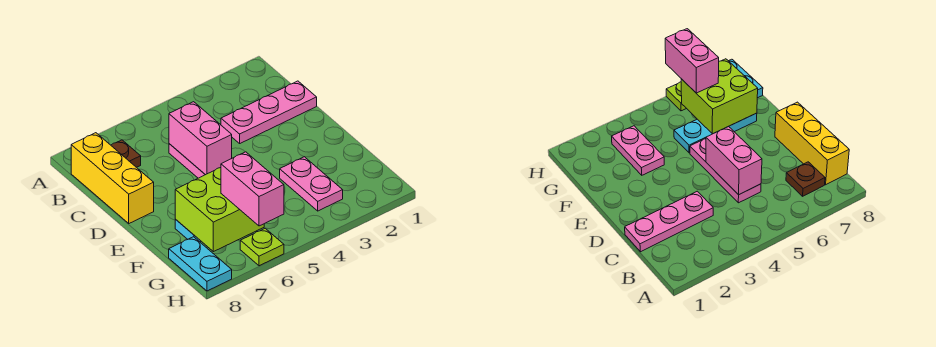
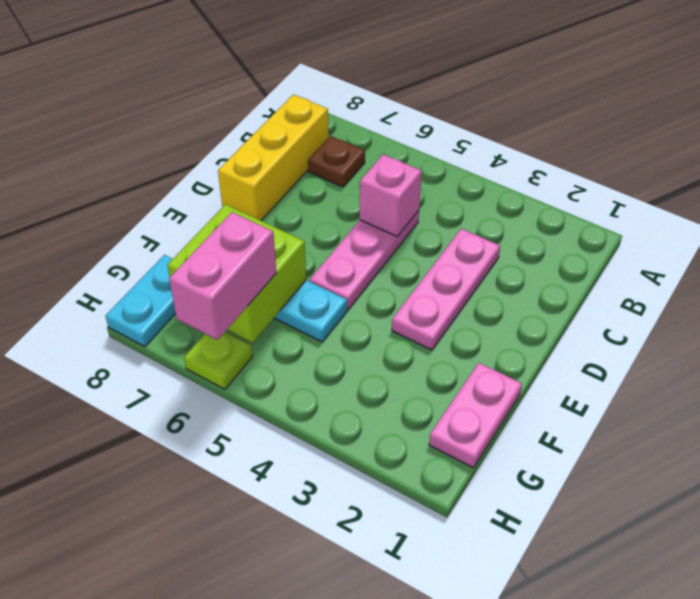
pink plate C1:C3 level 1 -> pink plate C3:E3 level 1
pink brick C5:D5 level 2 -> pink brick C5 level 2
pink plate F3:G3 level 1 -> pink plate F1:G1 level 1

